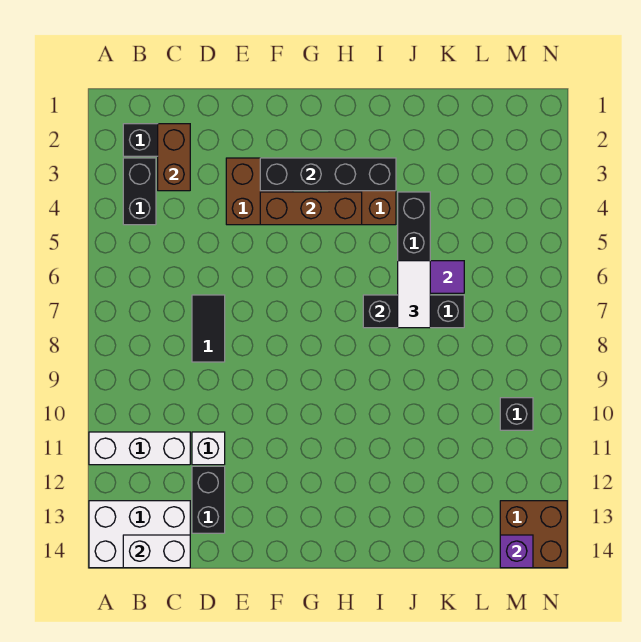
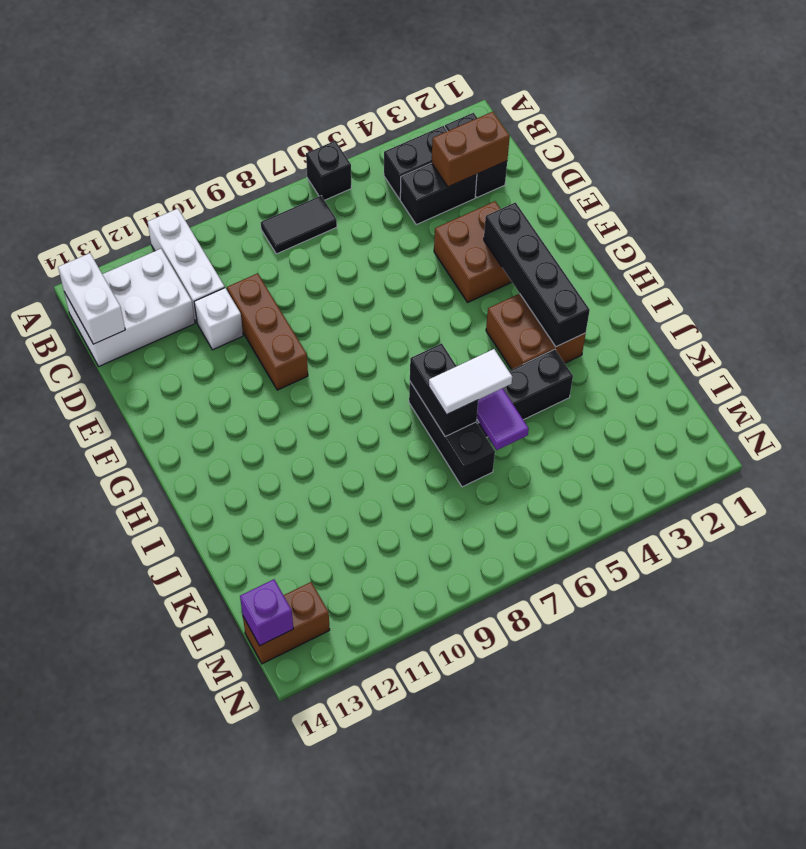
white brick A13:C14 level 1 -> white brick B12:C14 level 1
black tile D7:D8 level 1 -> black tile B7:B8 level 1
black brick D12:D13 level 1 -> black brick C3:C4 level 1
brown brick F4:H4 level 2 -> brown brick D10:F10 level 1
black brick M10 level 1 -> black brick A6 level 1
brown brick M13:N14 level 1 -> brown brick M13:M14 level 1

